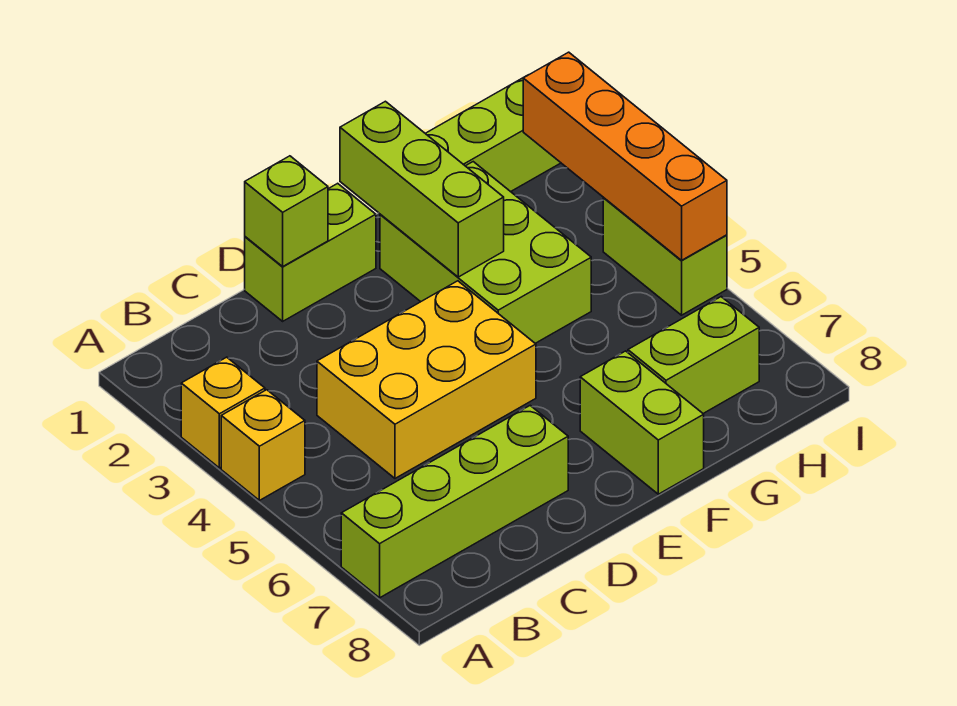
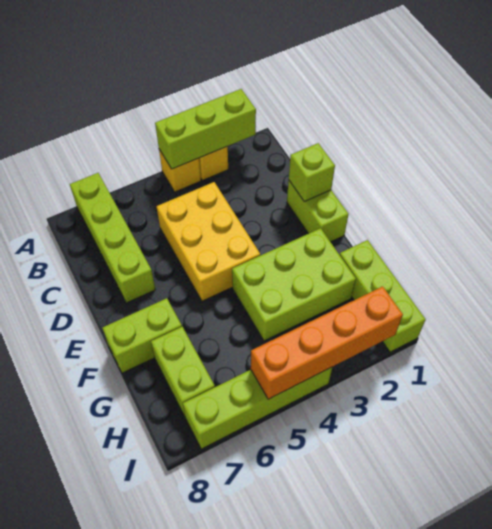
lime brick F1:F3 level 2 -> lime brick A2:A4 level 2
lime brick I4:I5 level 1 -> lime brick I4:I7 level 1

